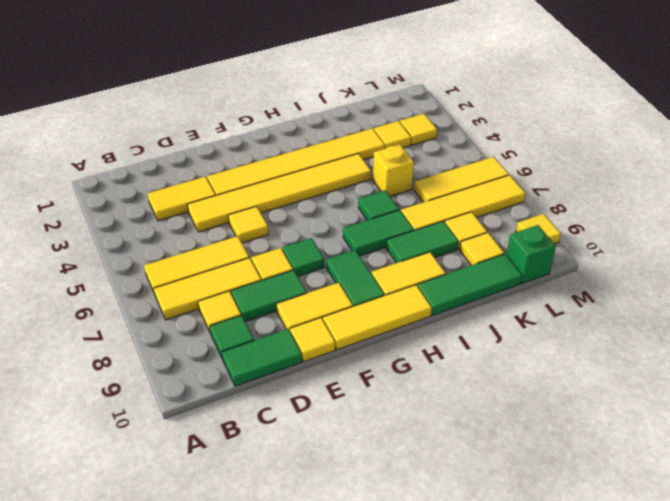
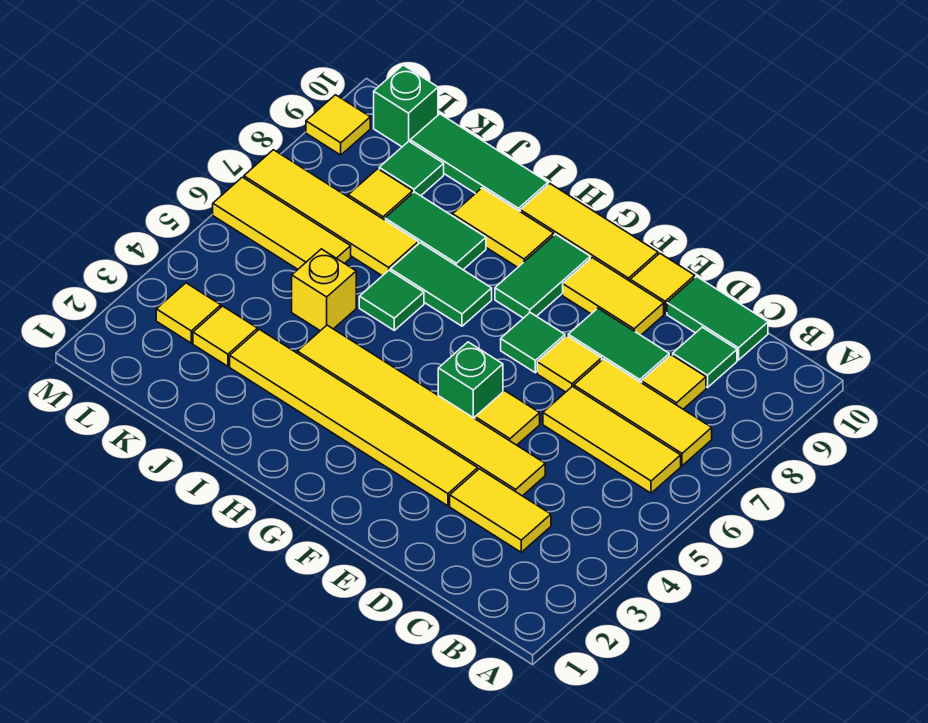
none -> green brick F5 level 1
yellow tile K9 level 1 -> green tile K9 level 1

